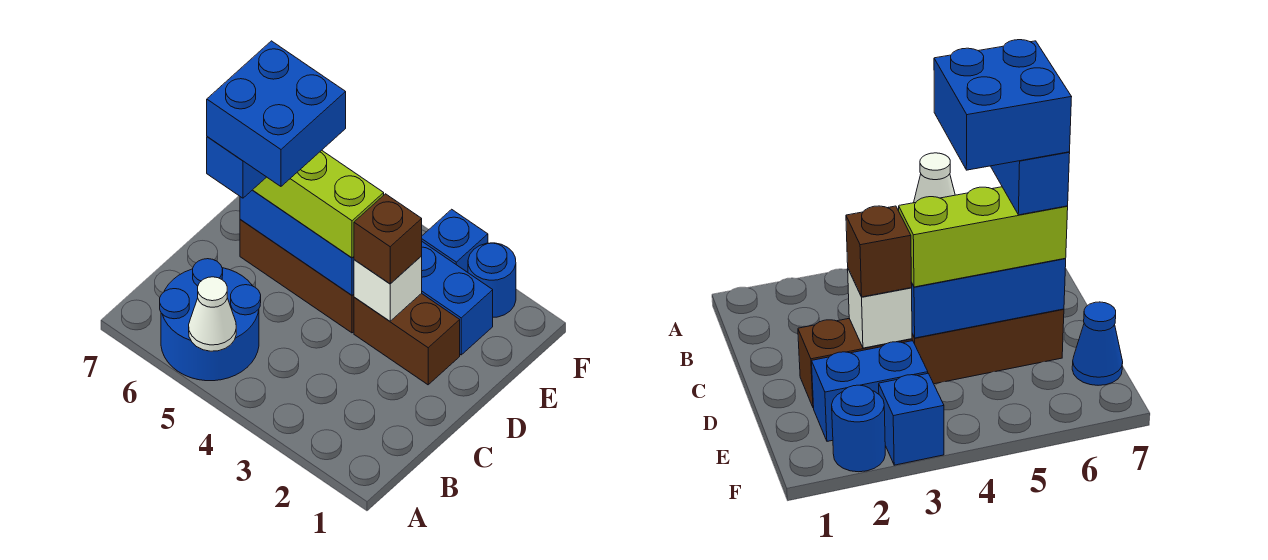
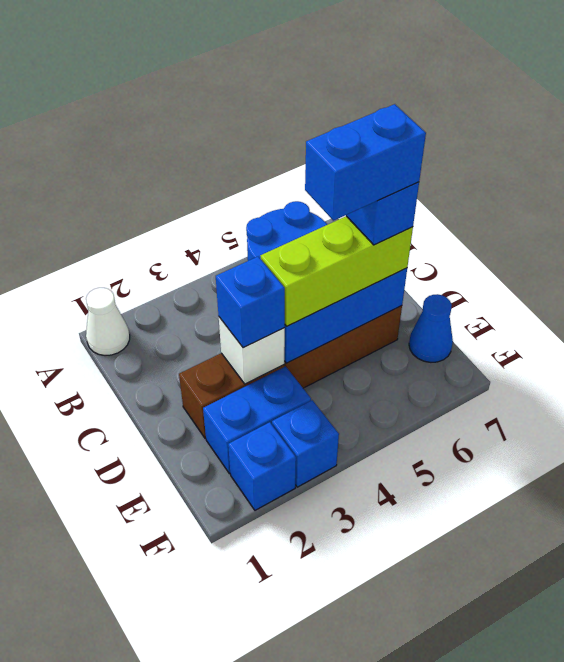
white cone A5 level 2 -> white cone A1 level 1
blue brick C5:D6 level 5 -> blue brick D5:D6 level 5
brown brick D3 level 3 -> blue brick D3 level 3
blue round brick F2 level 1 -> blue brick F2 level 1

